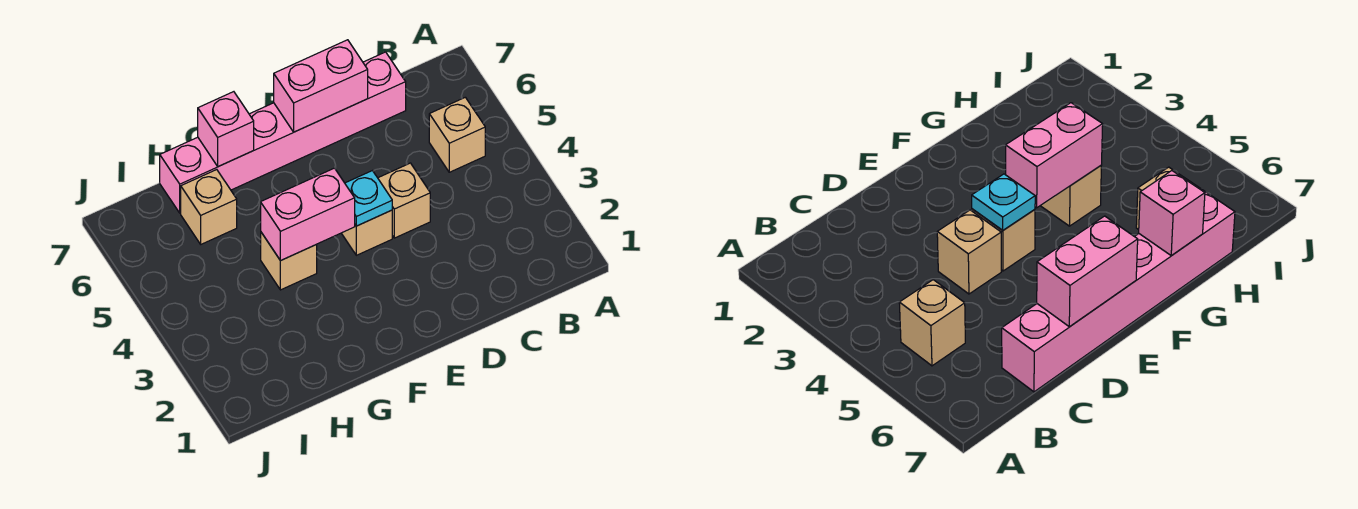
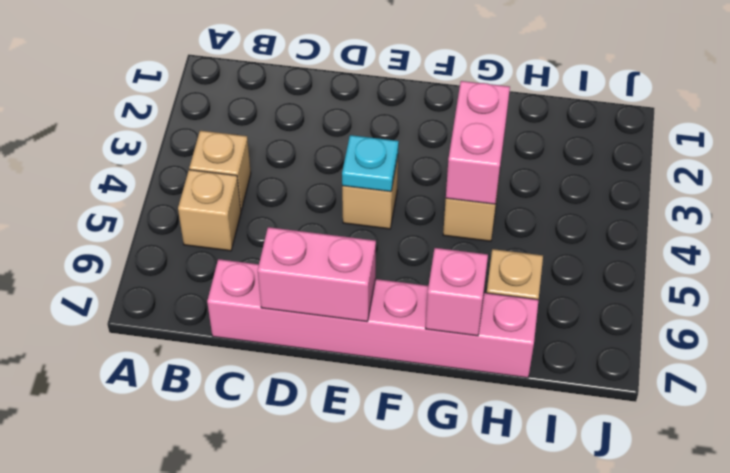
tan brick D4 level 1 -> tan brick B4 level 1
pink brick F4:G4 level 2 -> pink brick G3:G4 level 2

